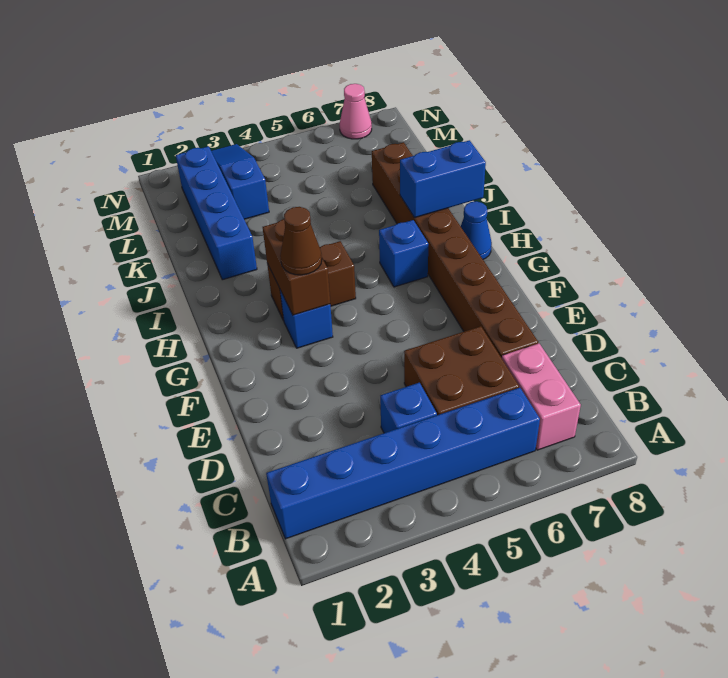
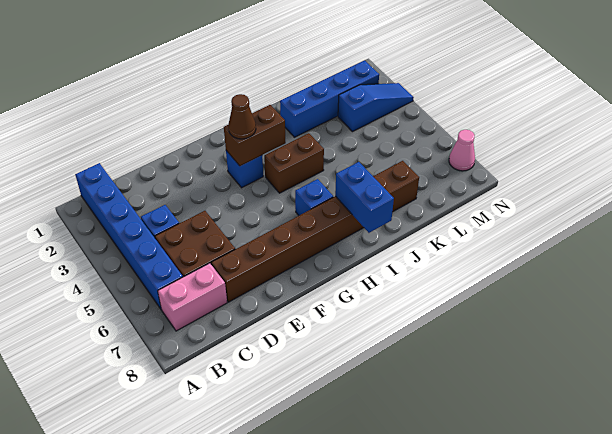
brown brick H3:H4 level 1 -> brown brick H4:I4 level 1
blue cone H8 level 1 -> none

